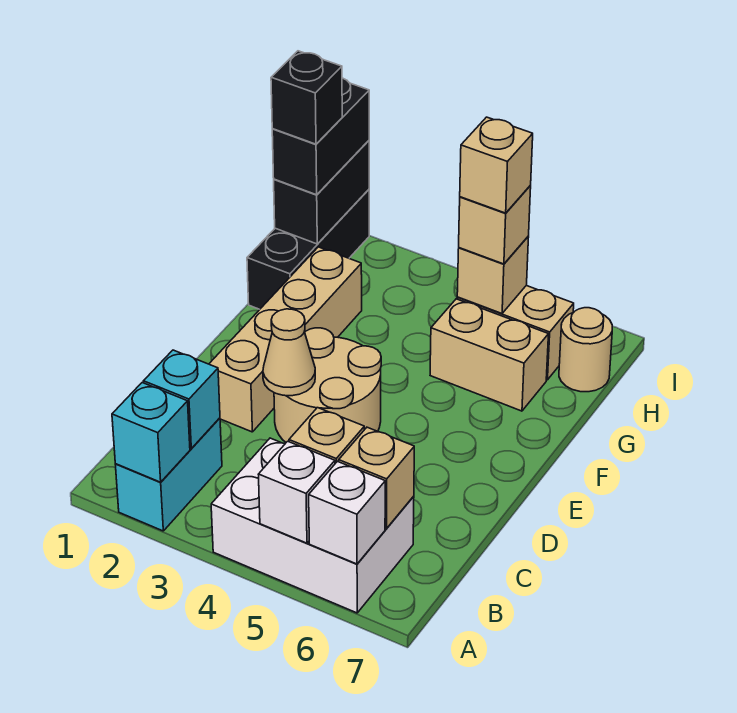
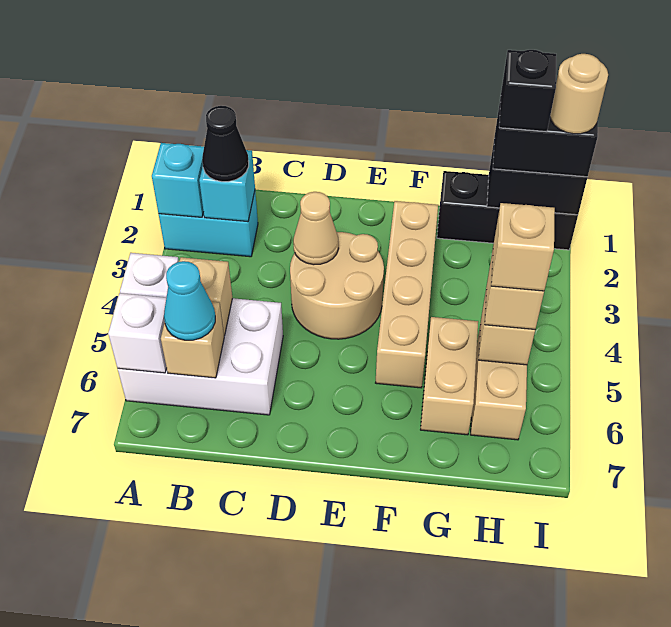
white brick A4:B6 level 1 -> white brick A5:C6 level 1
none -> black cone B2 level 3
none -> cyan cone B6 level 3
tan brick D2:G2 level 1 -> tan brick F2:F5 level 1
tan round brick H7 level 1 -> tan round brick I1 level 4

